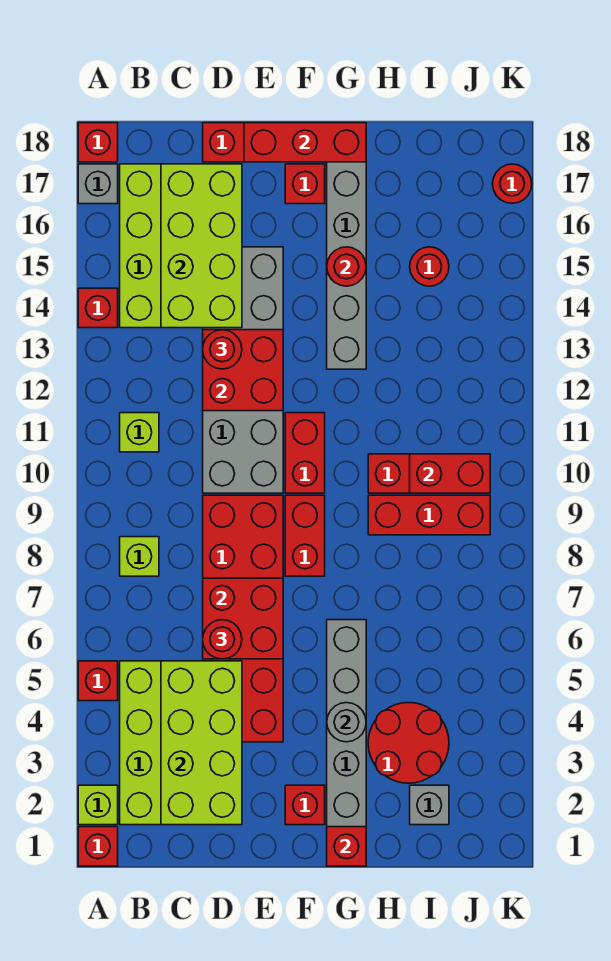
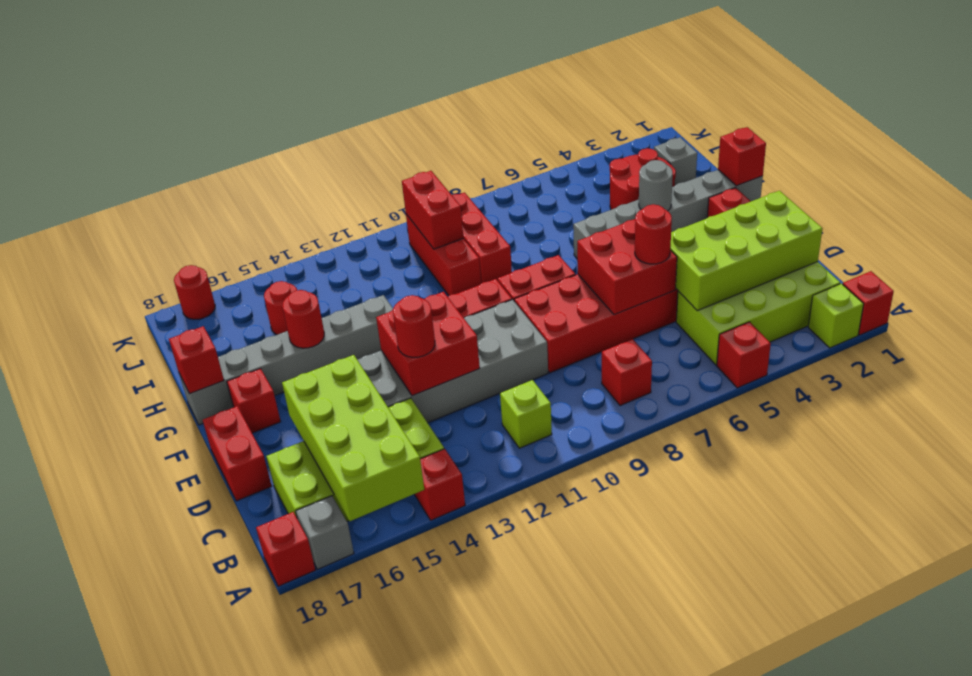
lime brick B8 level 1 -> red brick B8 level 1
lime brick C14:D17 level 2 -> lime brick A15:D16 level 2
red brick E18:G18 level 2 -> red brick G18 level 2

